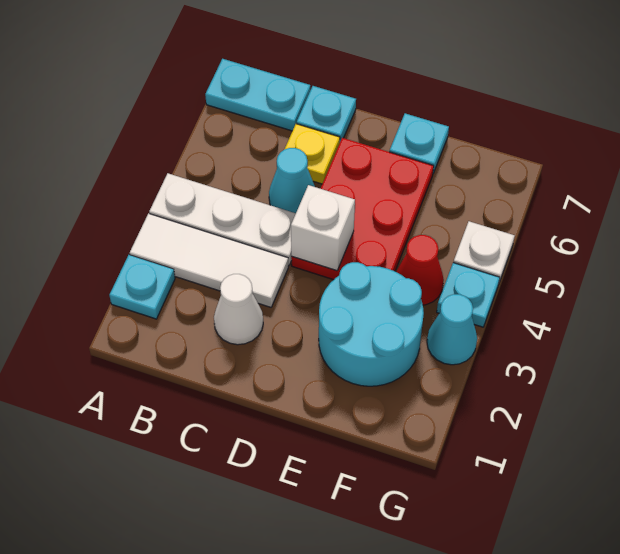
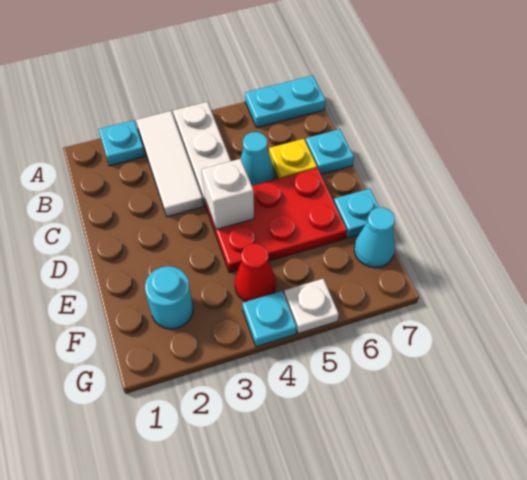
cyan plate A7:B7 level 1 -> cyan plate A6:A7 level 1
white cone C2 level 1 -> none
cyan round brick E2:F3 level 1 -> cyan round brick F2 level 1
cyan cone G3 level 1 -> cyan cone F7 level 1

